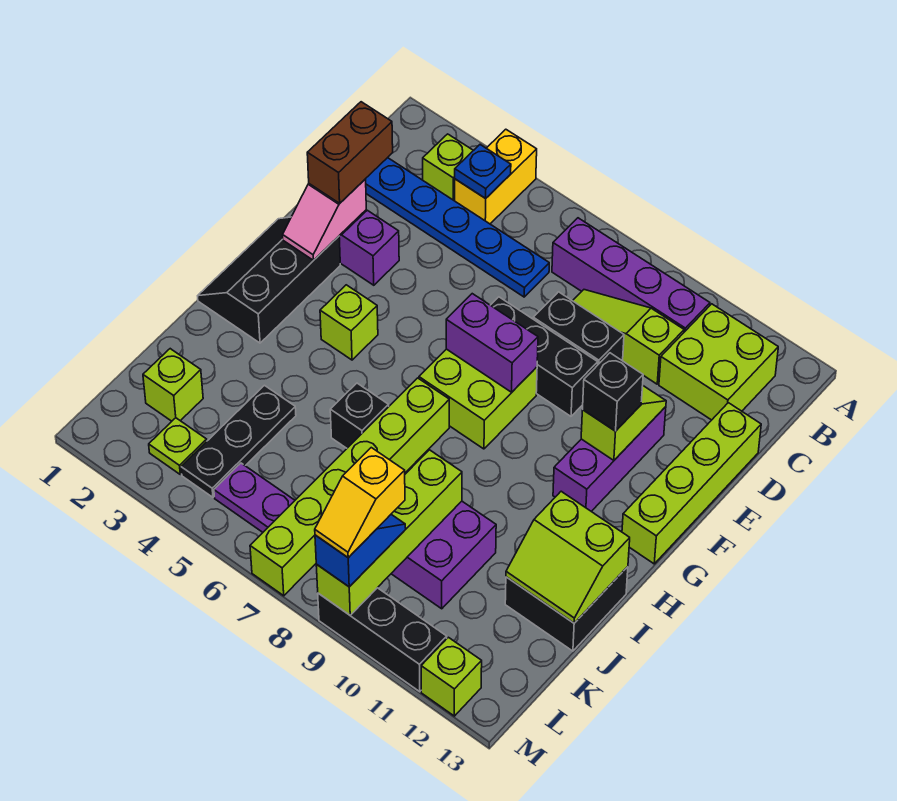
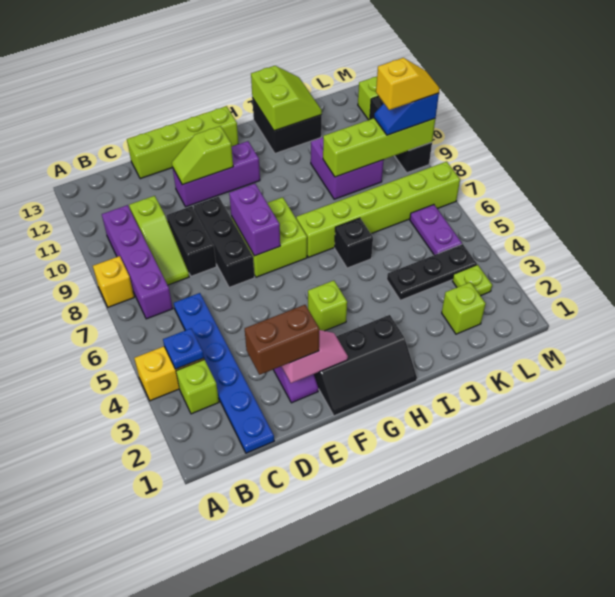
none -> yellow brick A8 level 1
lime brick B11:C12 level 1 -> none
black brick F11 level 3 -> none

